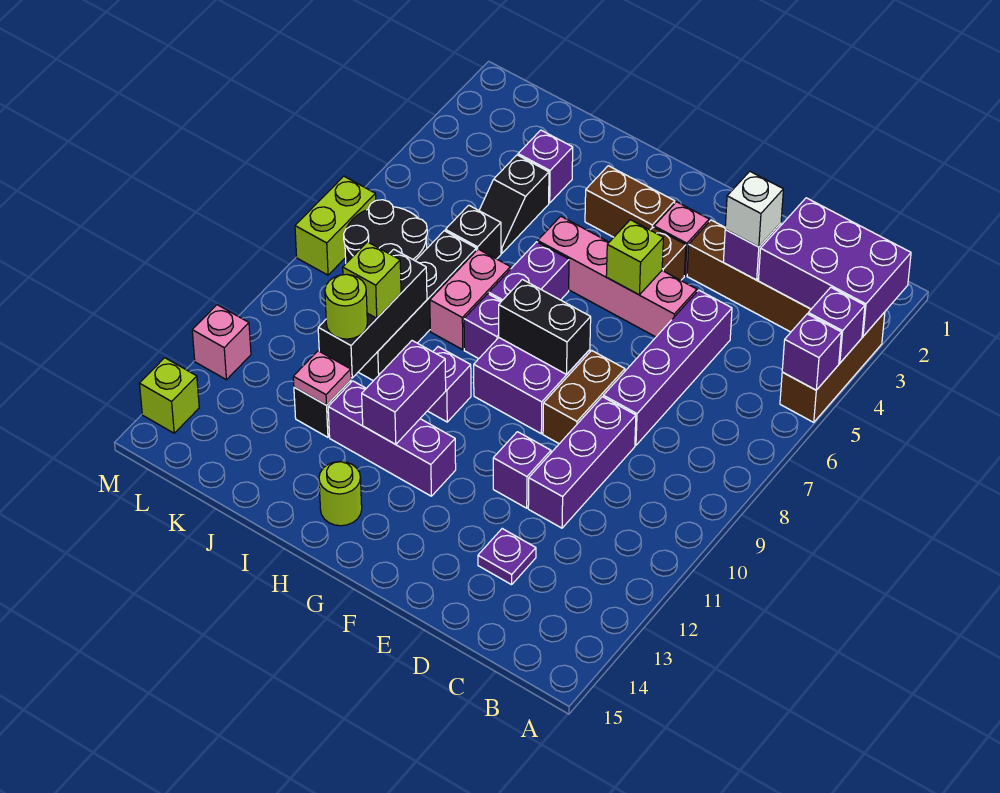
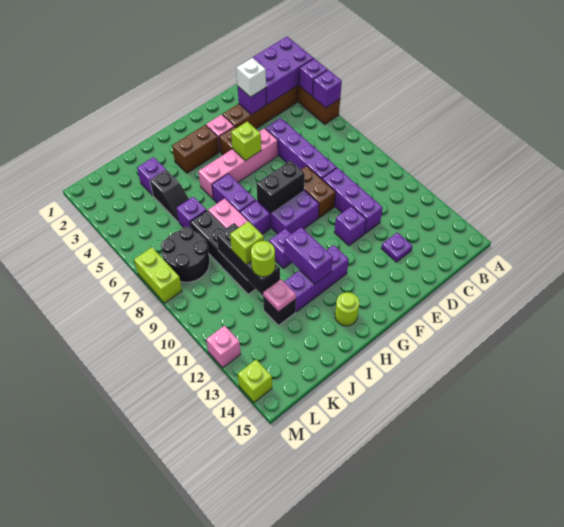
black brick J6 level 1 -> purple brick J6 level 1

